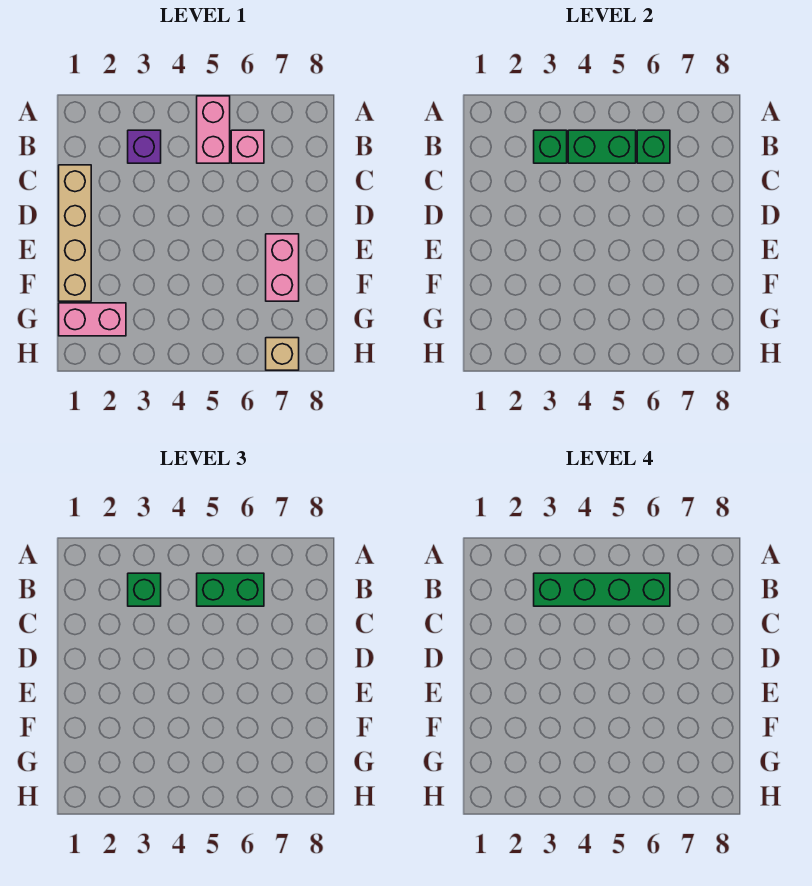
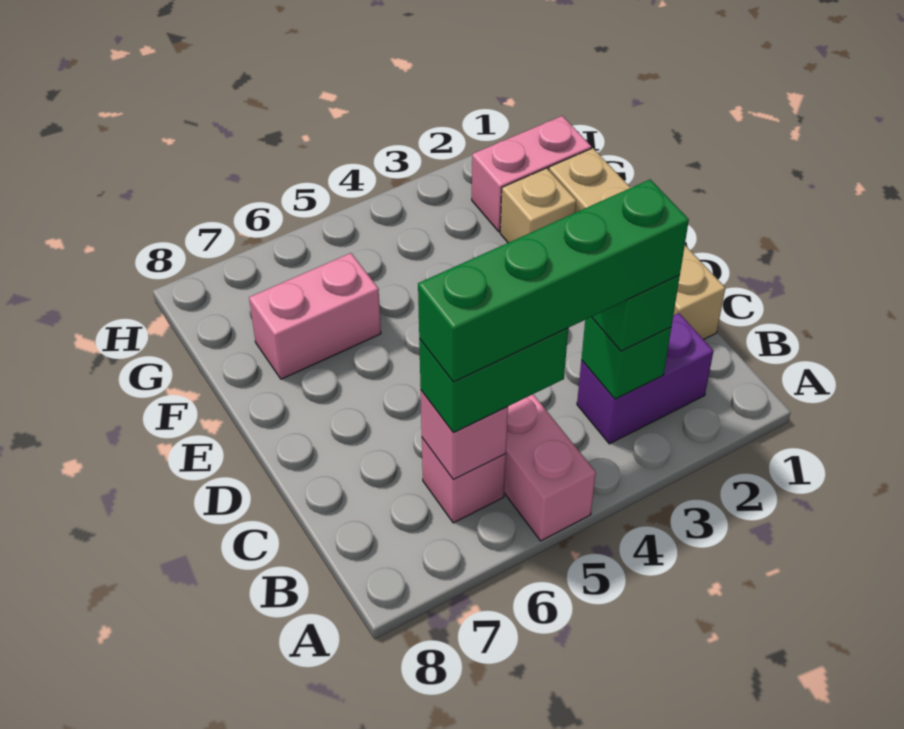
purple brick B3 level 1 -> purple brick B2:B3 level 1
green brick B4:B5 level 2 -> none
green brick B6 level 2 -> pink brick B6 level 2
pink brick E7:F7 level 1 -> pink brick F6:F7 level 1
tan brick H7 level 1 -> tan brick F2 level 1

